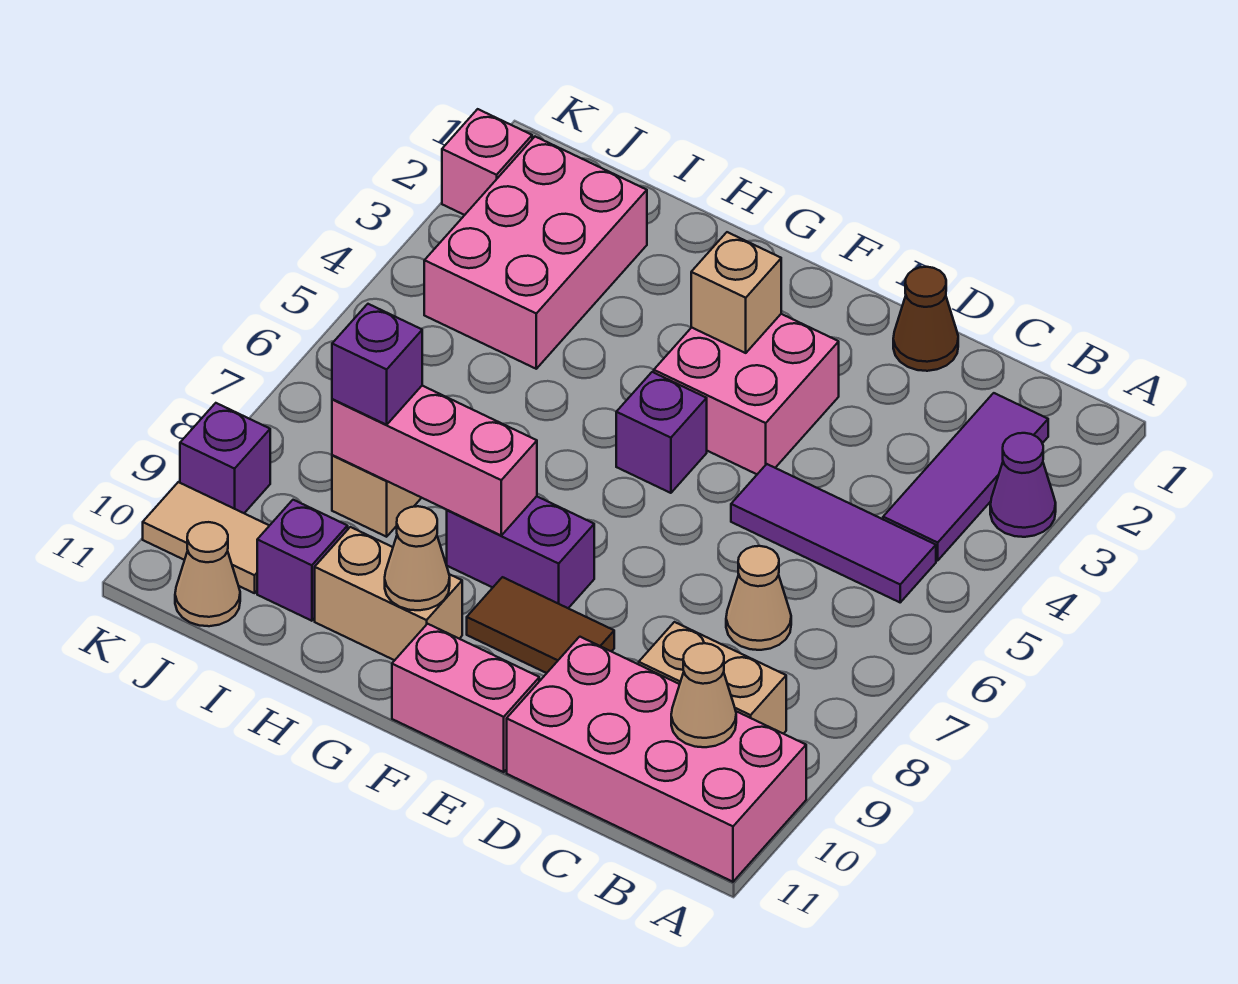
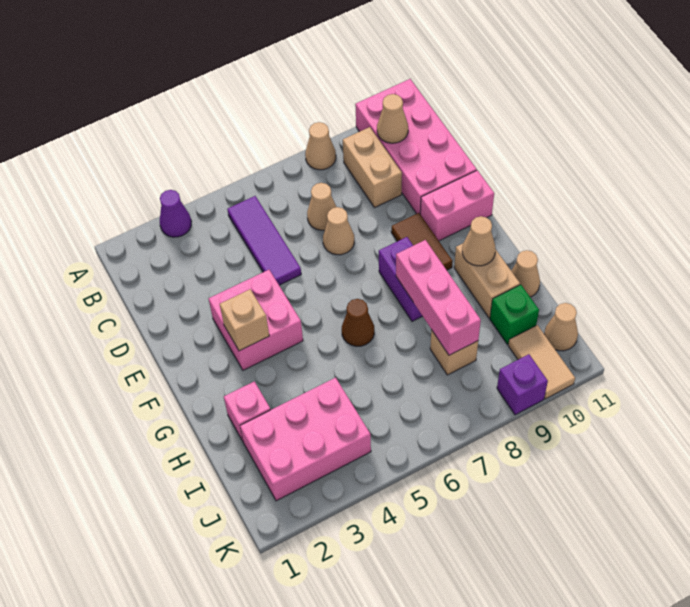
none -> tan cone A8 level 1
purple tile B2:B4 level 1 -> none
brown cone D1 level 1 -> brown cone G6 level 1
none -> tan cone D7 level 1
pink brick E11:F11 level 1 -> pink brick E10:E11 level 1
purple brick F5 level 1 -> none
none -> tan cone H11 level 1
purple brick I8 level 3 -> none
purple brick I10 level 1 -> green brick I10 level 1
pink brick K2 level 1 -> pink brick H2 level 1

